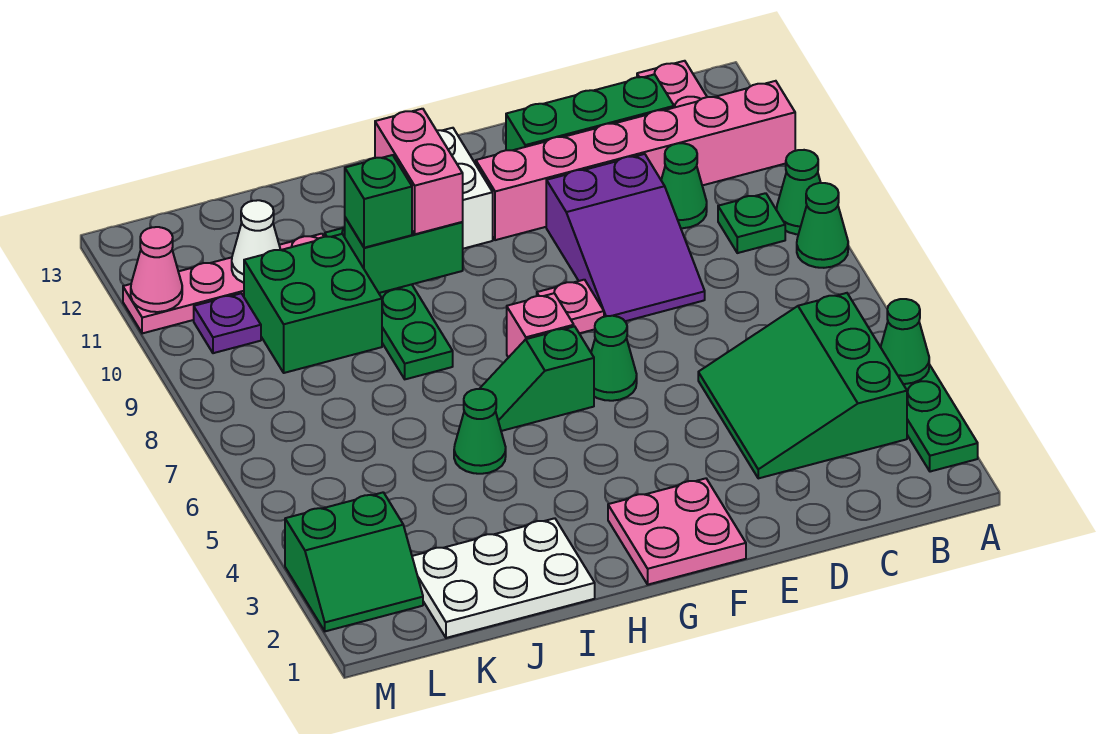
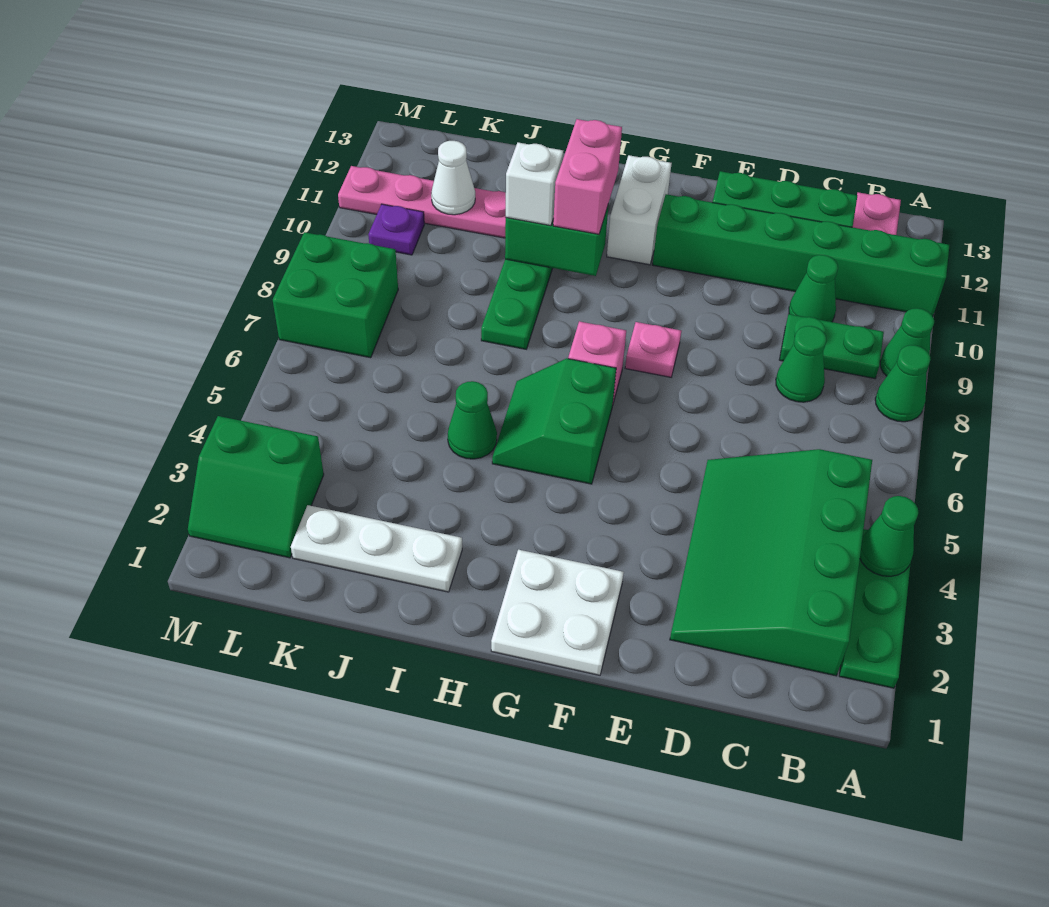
pink brick A11:F11 level 1 -> green brick A11:F11 level 1
green slope B3:D5 level 1 top B -> green slope B2:D5 level 1 top B
green plate B9 level 1 -> green plate B9:C9 level 1
purple slope D8:E10 level 1 top 10 -> none
pink plate F1:G2 level 1 -> white plate F1:G2 level 1
green cone F6 level 1 -> green cone C8 level 1
green slope G6:H6 level 1 top G -> green slope G5:H6 level 1 top G
white plate I1:K2 level 1 -> white plate I2:K2 level 1
green brick I10 level 3 -> white brick I10 level 3
green brick J9:K10 level 1 -> green brick L7:M8 level 1
pink cone M11 level 2 -> none

